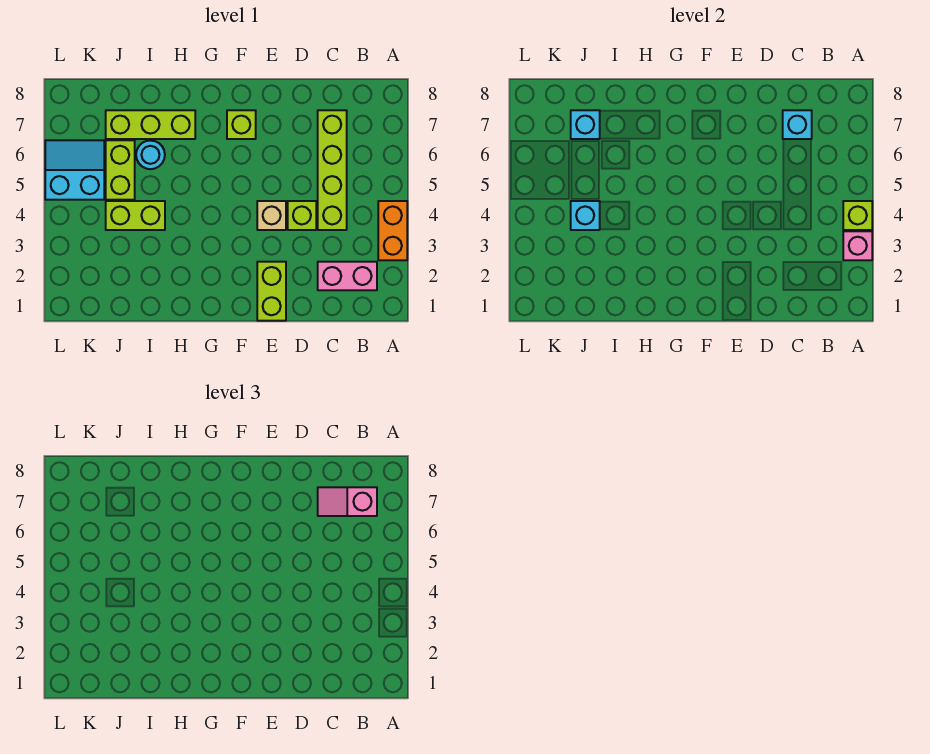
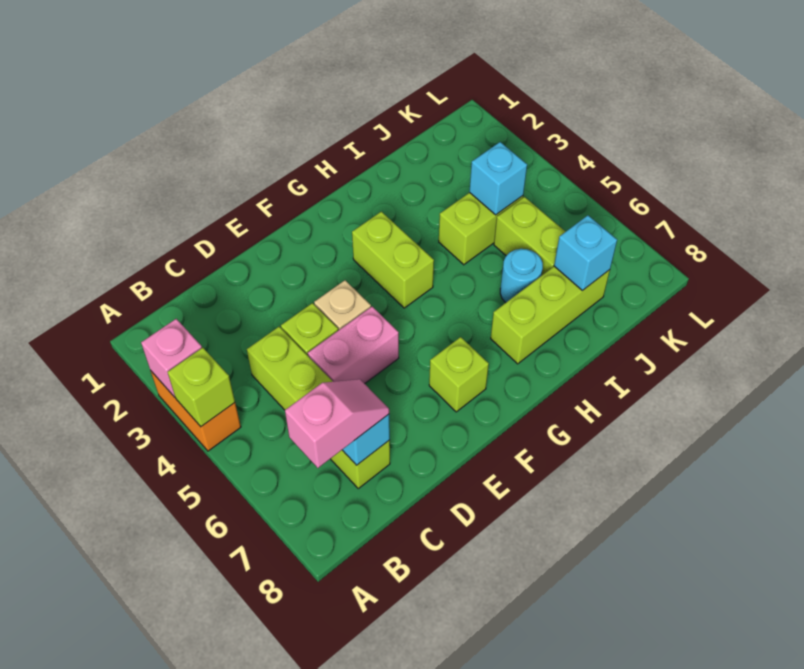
pink brick B2:C2 level 1 -> pink brick D5:E5 level 1
lime brick E1:E2 level 1 -> lime brick G3:G4 level 1
cyan slope K5:L6 level 1 top 5 -> none

